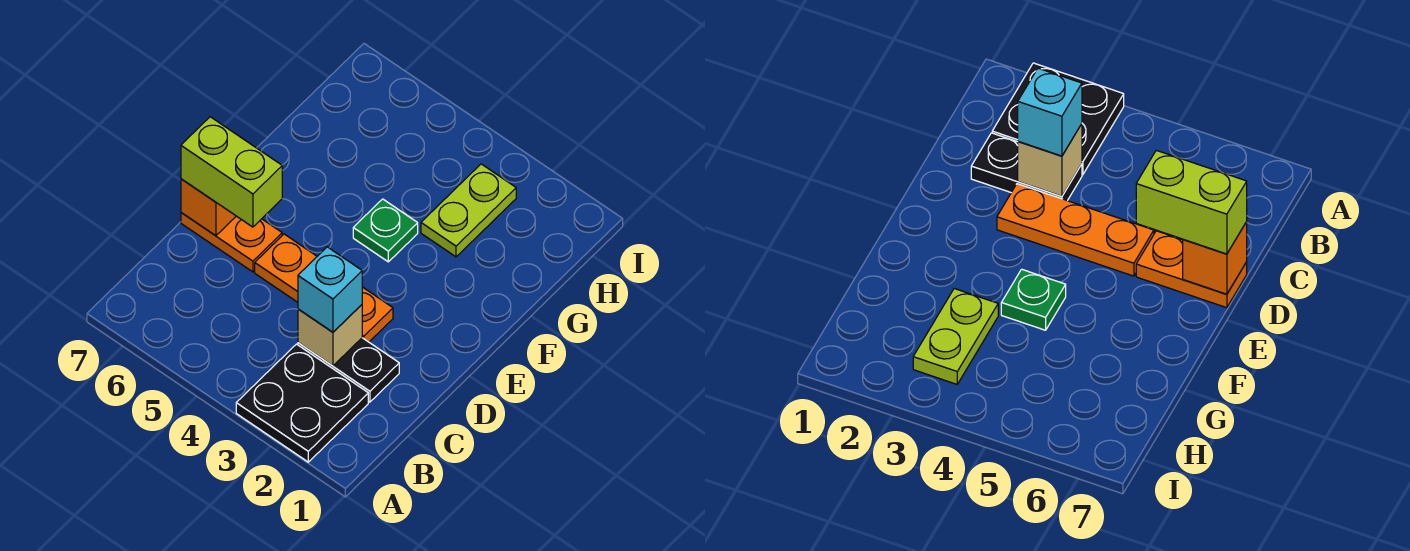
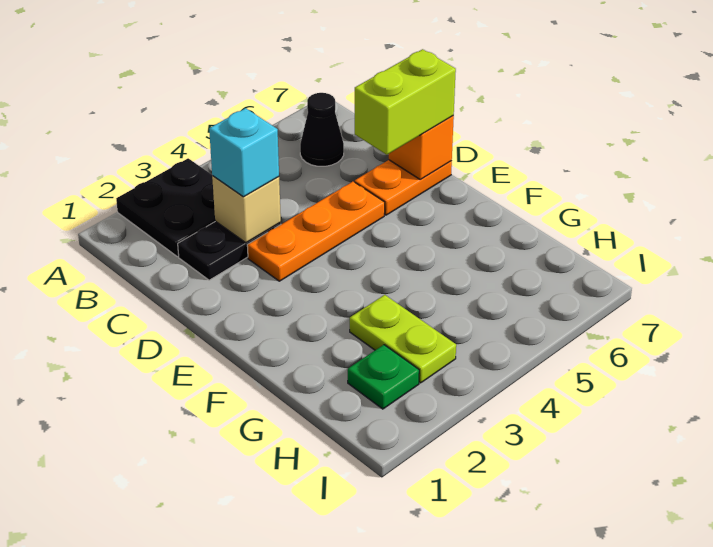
none -> black cone B6 level 1
green plate F4 level 1 -> green plate H2 level 1

